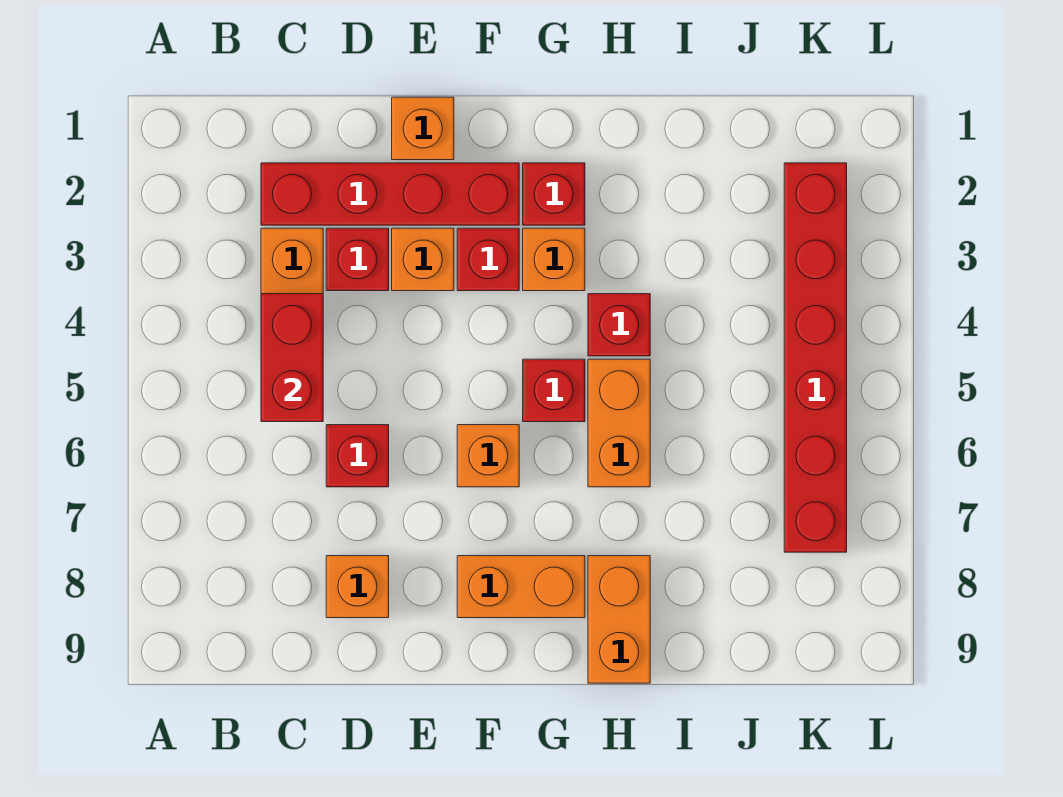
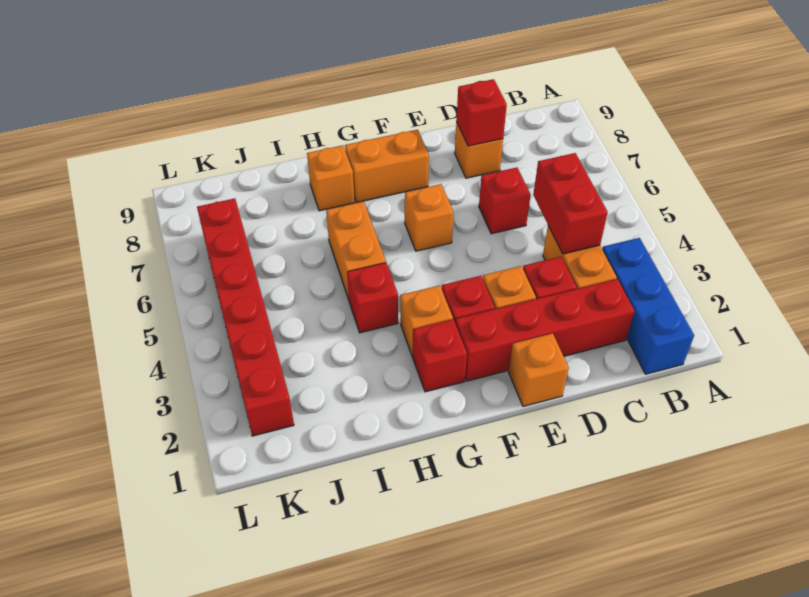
none -> blue brick B1:B3 level 1
red brick G5 level 1 -> red brick D8 level 2
orange brick H8:H9 level 1 -> orange brick H8 level 1

